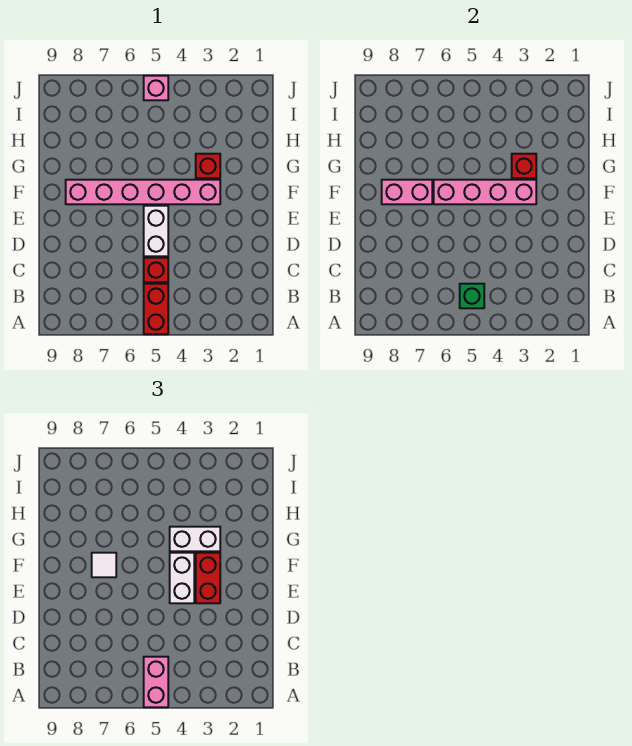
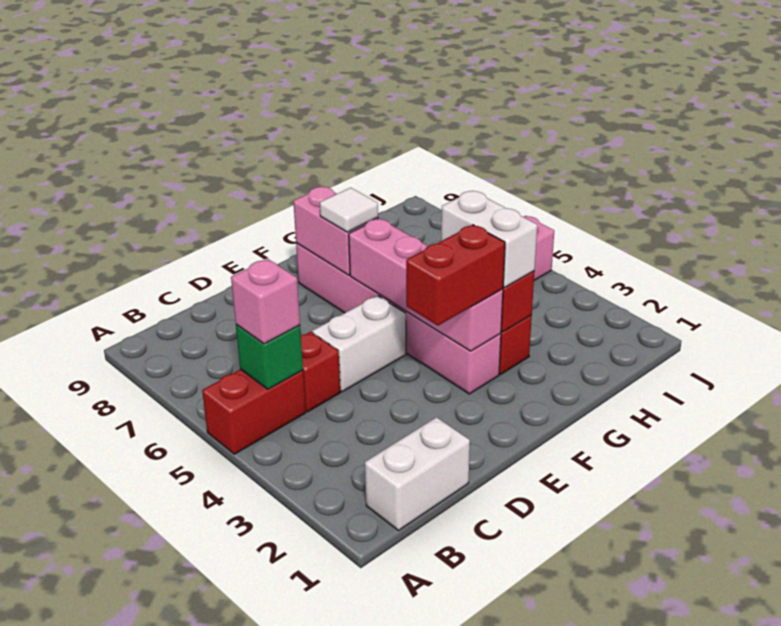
pink brick A5:B5 level 3 -> pink brick B5 level 3
white brick E4:F4 level 3 -> white brick B1:C1 level 1

